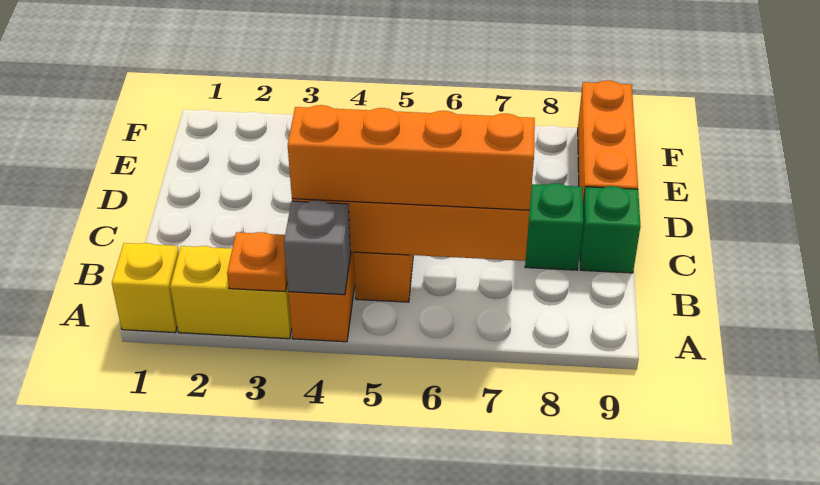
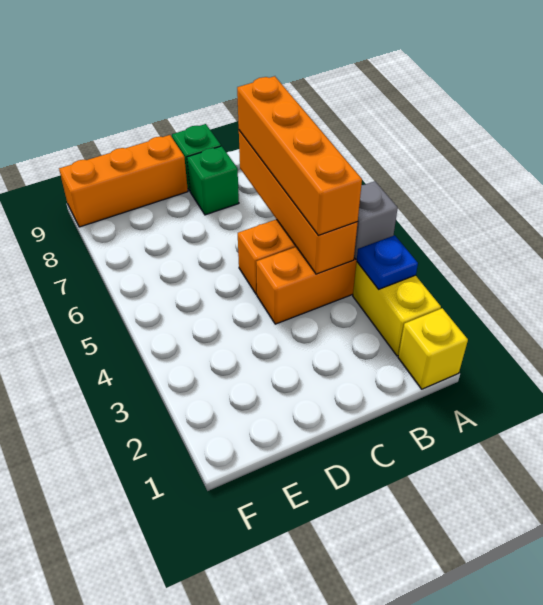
orange plate A3 level 2 -> blue plate A3 level 2

